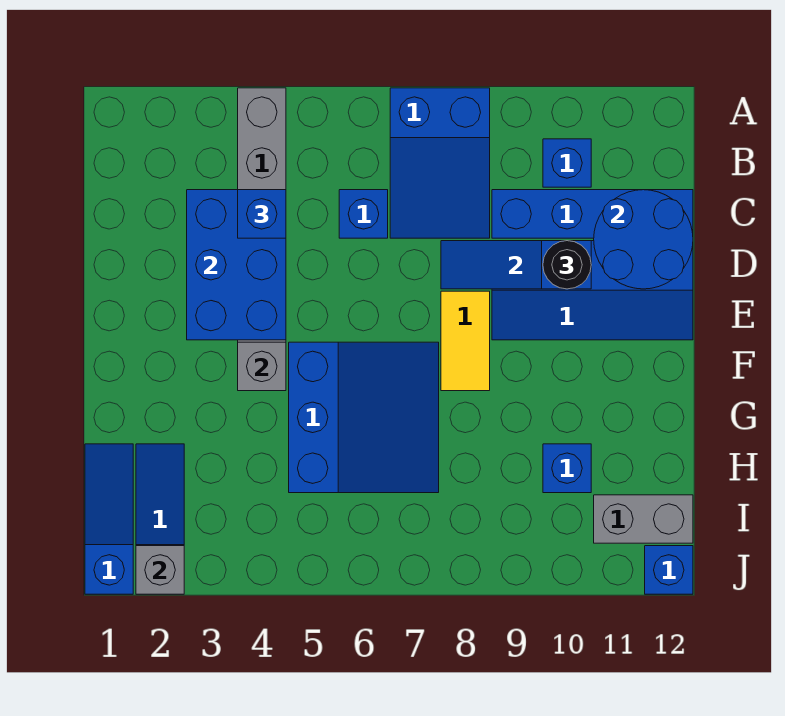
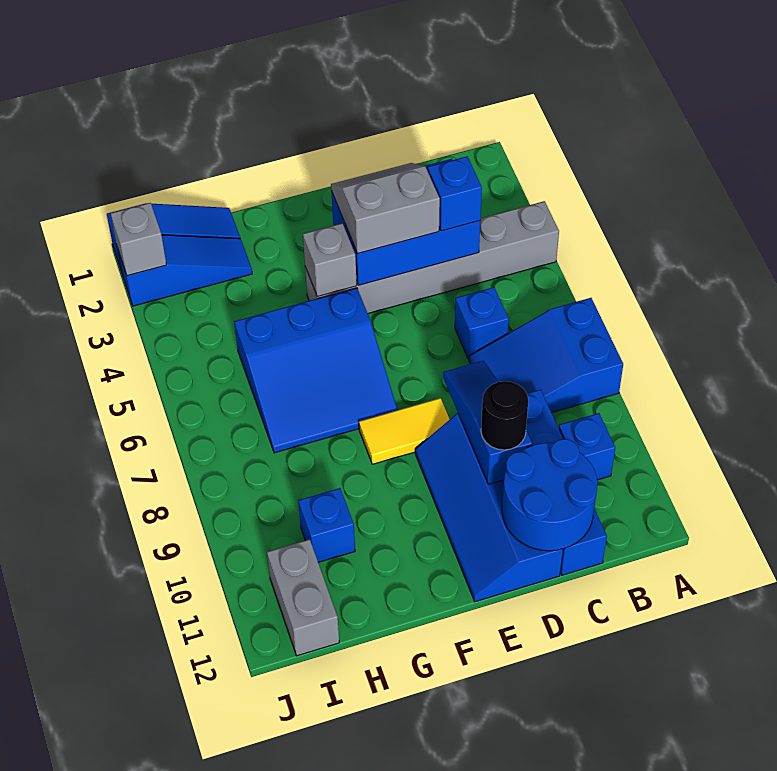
none -> grey slope D3:E4 level 3 top 4
blue brick J12 level 1 -> none

